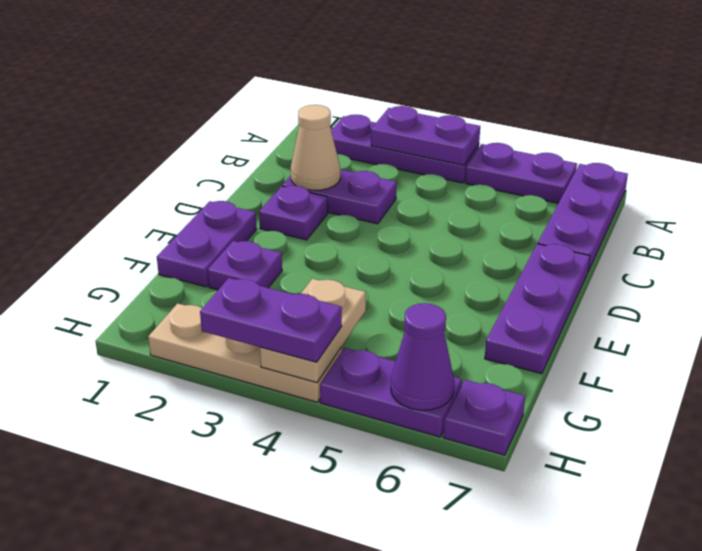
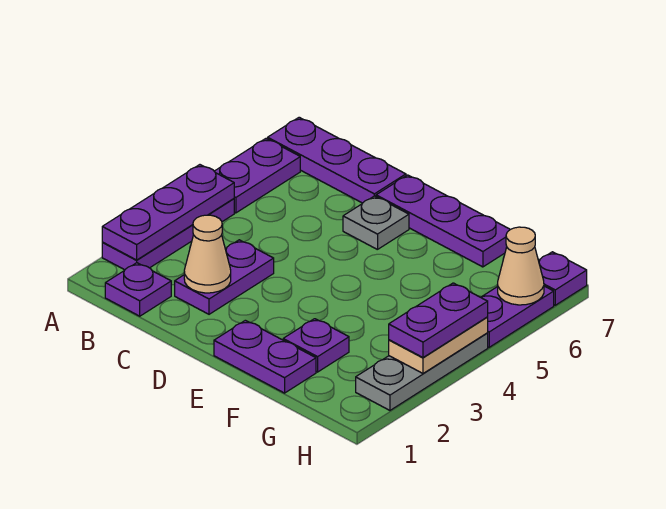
purple plate A3:A4 level 2 -> purple plate A2:A4 level 2
purple plate D2 level 1 -> purple plate B1 level 1
none -> grey plate D6 level 1
tan plate G4:H4 level 2 -> tan plate H3:H4 level 2
tan plate H2:H4 level 1 -> grey plate H2:H4 level 1
purple cone H6 level 2 -> tan cone H6 level 2

